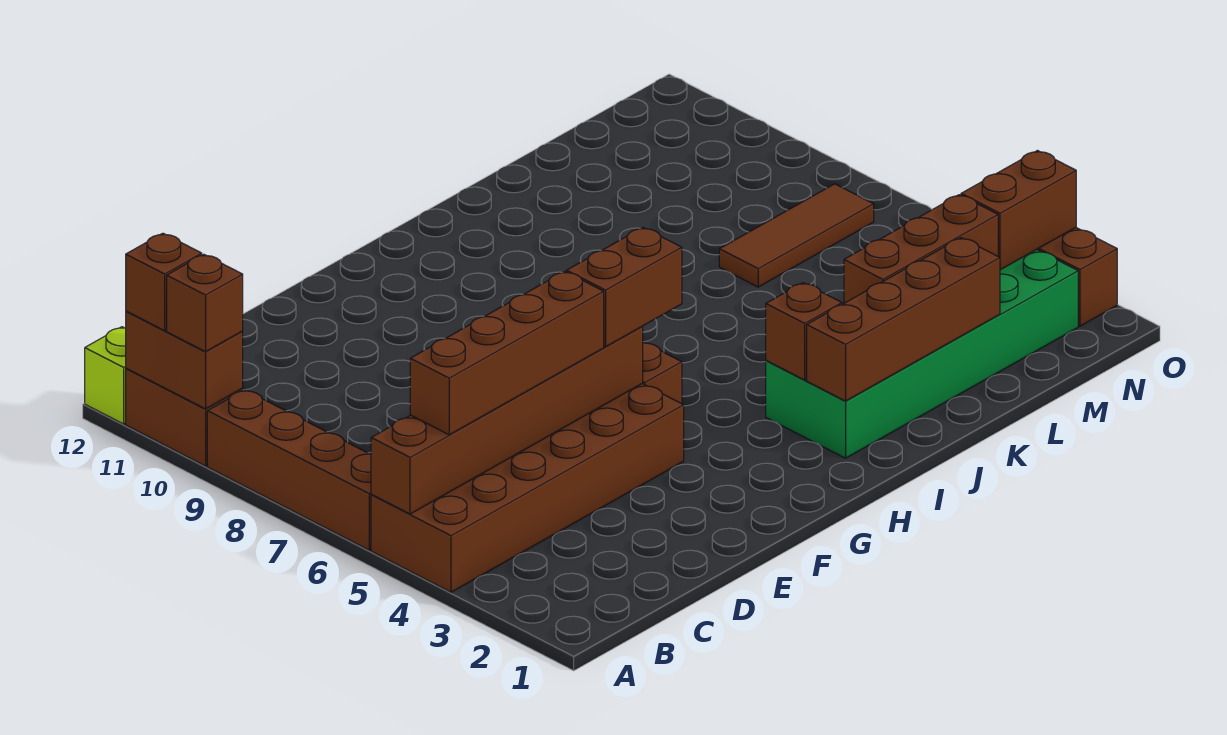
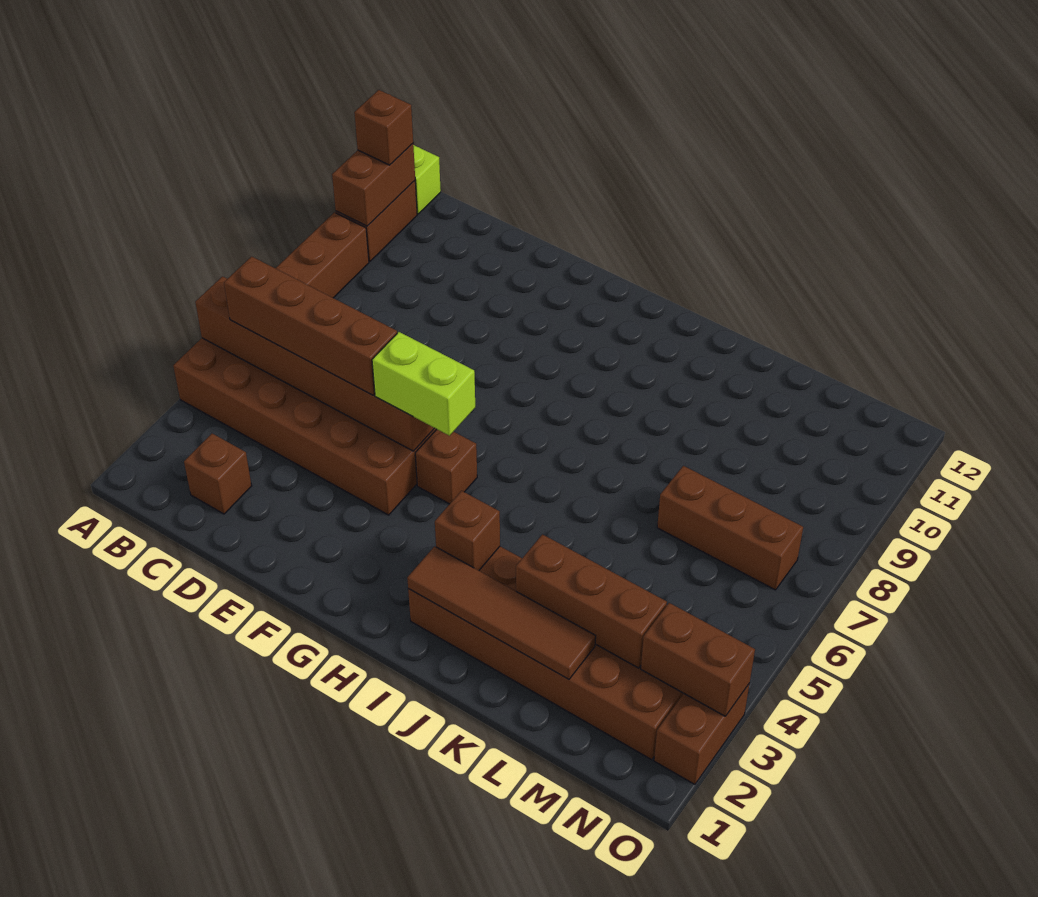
brown brick A10 level 3 -> brown brick C2 level 1
brown brick F5:G5 level 3 -> lime brick F5:G5 level 3
green brick I2:N3 level 1 -> brown brick I2:N3 level 1
brown brick I2:L2 level 2 -> brown tile I2:L2 level 2
brown tile L7:N7 level 1 -> brown brick L7:N7 level 1

